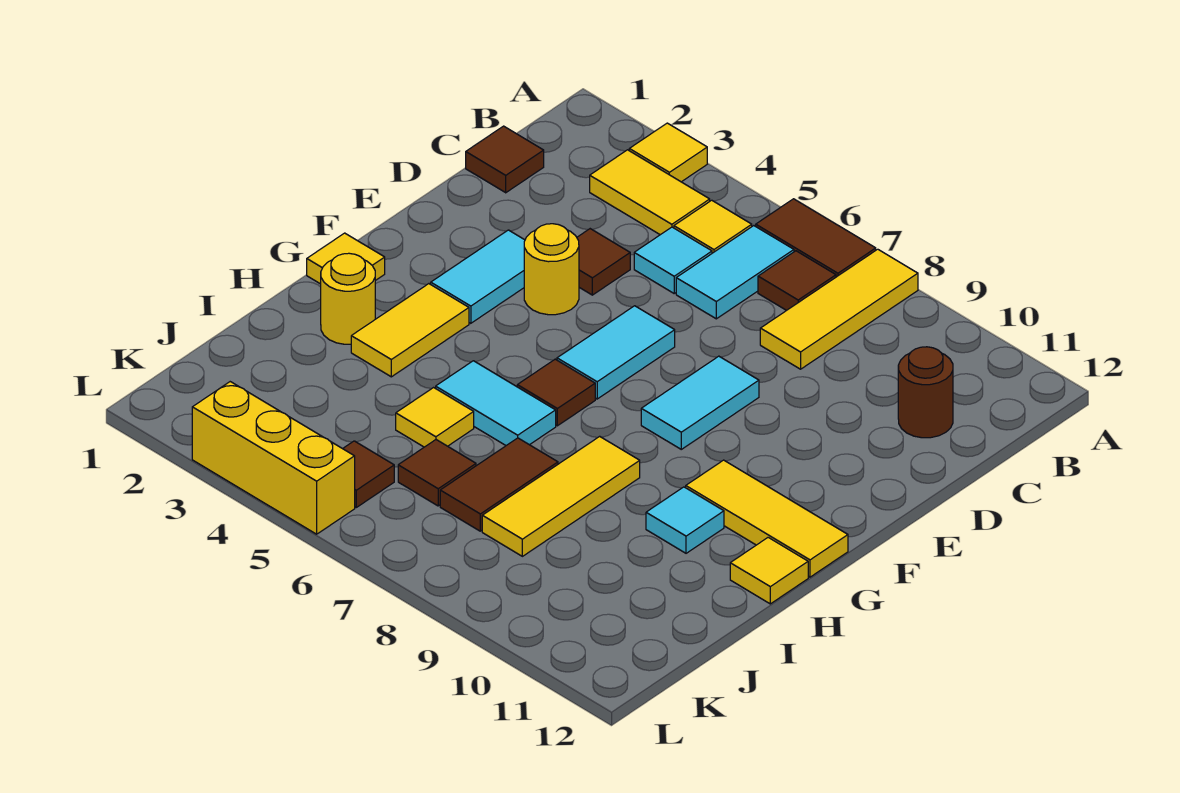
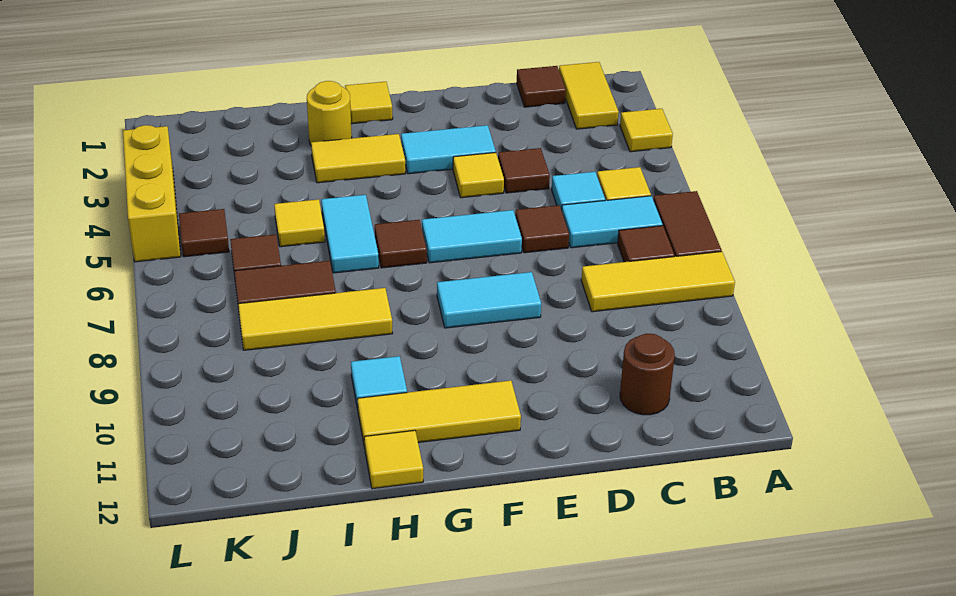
yellow tile B3:B4 level 1 -> yellow tile B1:B2 level 1
none -> brown tile D6 level 1
yellow round brick E4 level 1 -> yellow tile E4 level 1
yellow tile G10:G12 level 1 -> yellow tile F11:H11 level 1

